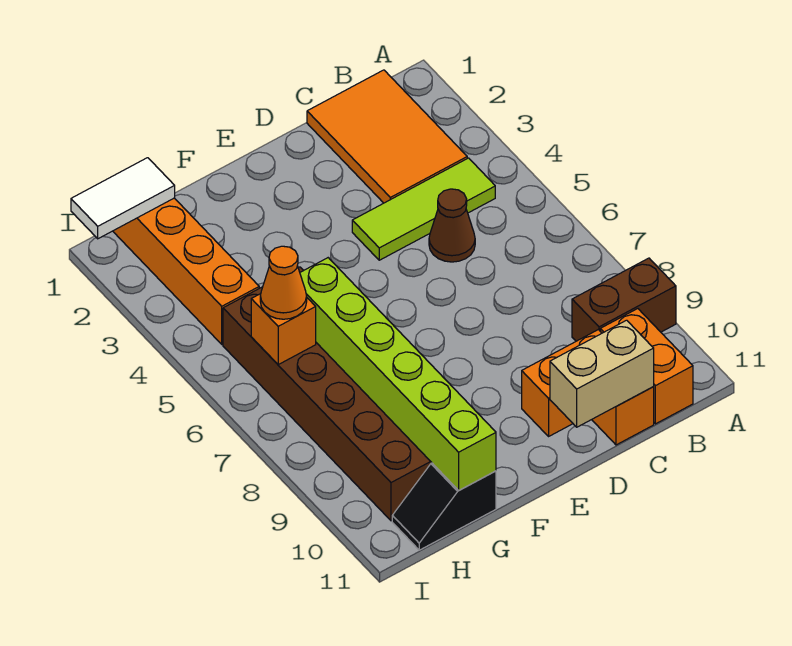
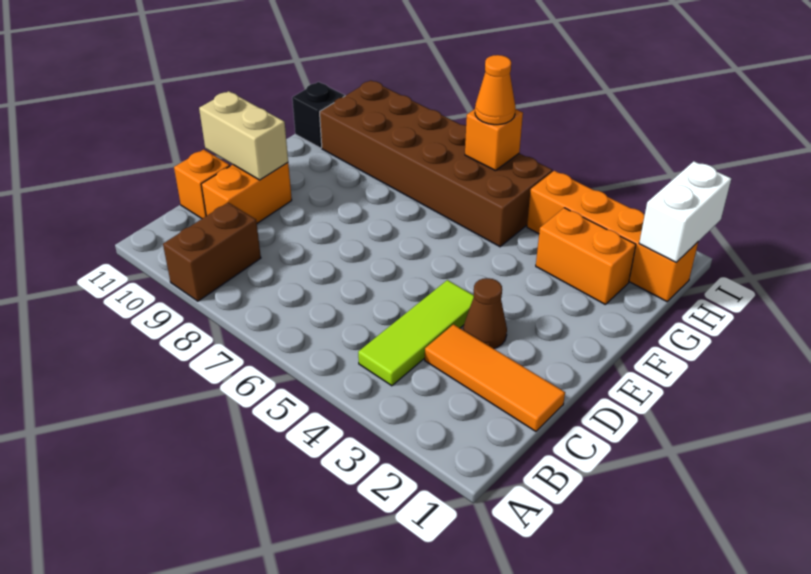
orange tile B1:C3 level 1 -> orange tile C1:C3 level 1
orange brick B10:B11 level 1 -> orange brick G2:G3 level 1
brown cone C5 level 1 -> brown cone D3 level 1
tan brick C11:D11 level 2 -> tan brick D10:D11 level 2
lime brick G6:G11 level 2 -> none
white tile H1:I1 level 2 -> white brick H1:I1 level 2

